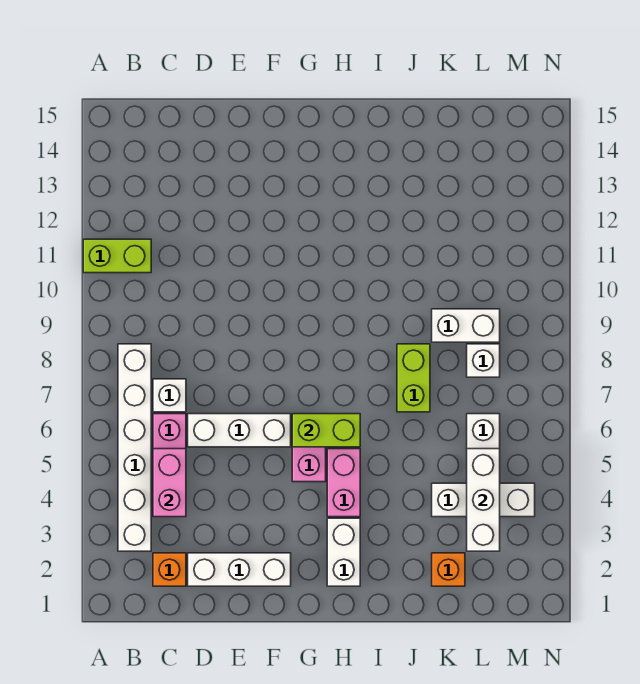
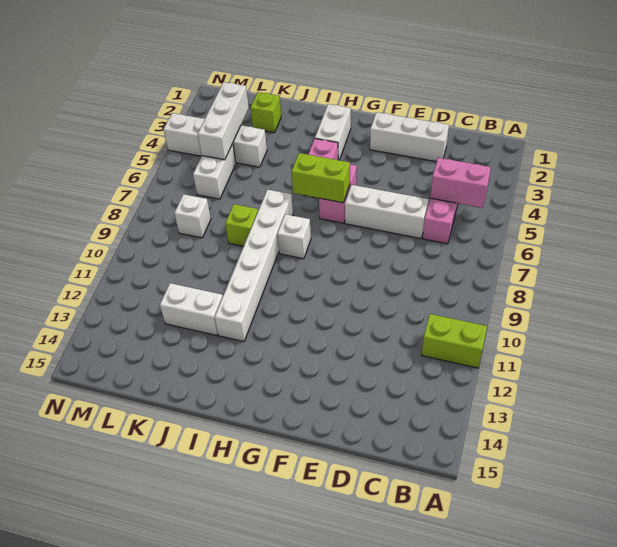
white brick B3:B8 level 1 -> white brick I7:I12 level 1
orange brick C2 level 1 -> none
pink brick C4:C5 level 2 -> pink brick B5:C5 level 2
white brick C7 level 1 -> white brick H8 level 1
lime brick J7:J8 level 1 -> lime brick J8 level 1
orange brick K2 level 1 -> lime brick K2 level 1
white brick K4:M4 level 1 -> white brick K4:N4 level 1
white brick K9:L9 level 1 -> white brick J12:K12 level 1

